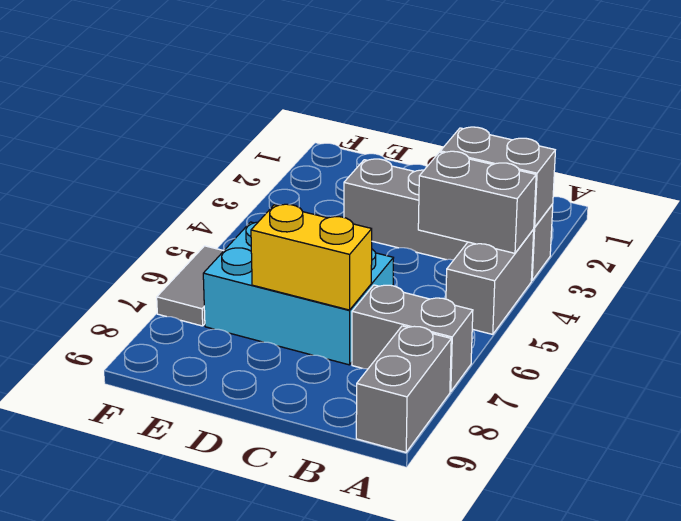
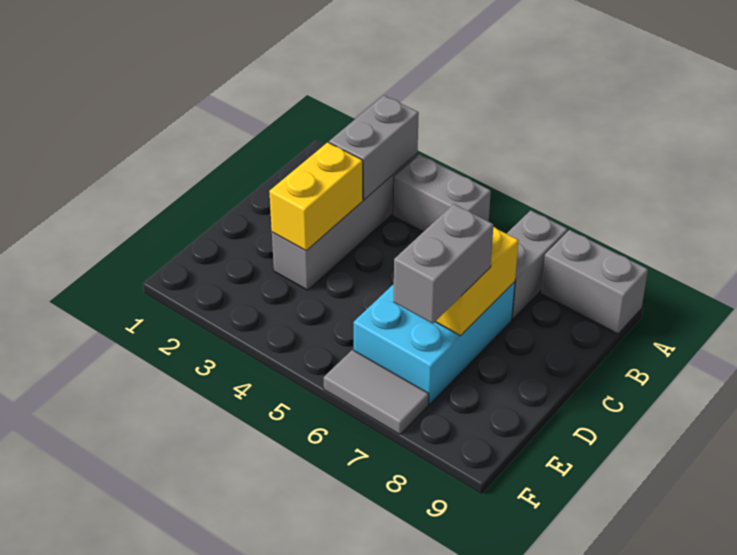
grey brick A4:B4 level 2 -> grey brick D7:E7 level 3
none -> yellow brick C3:D3 level 2

